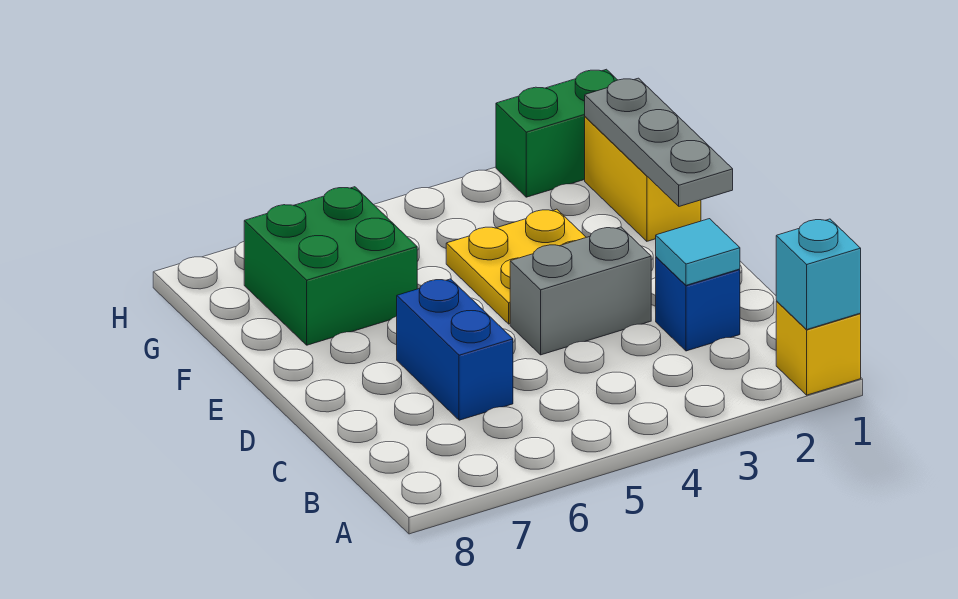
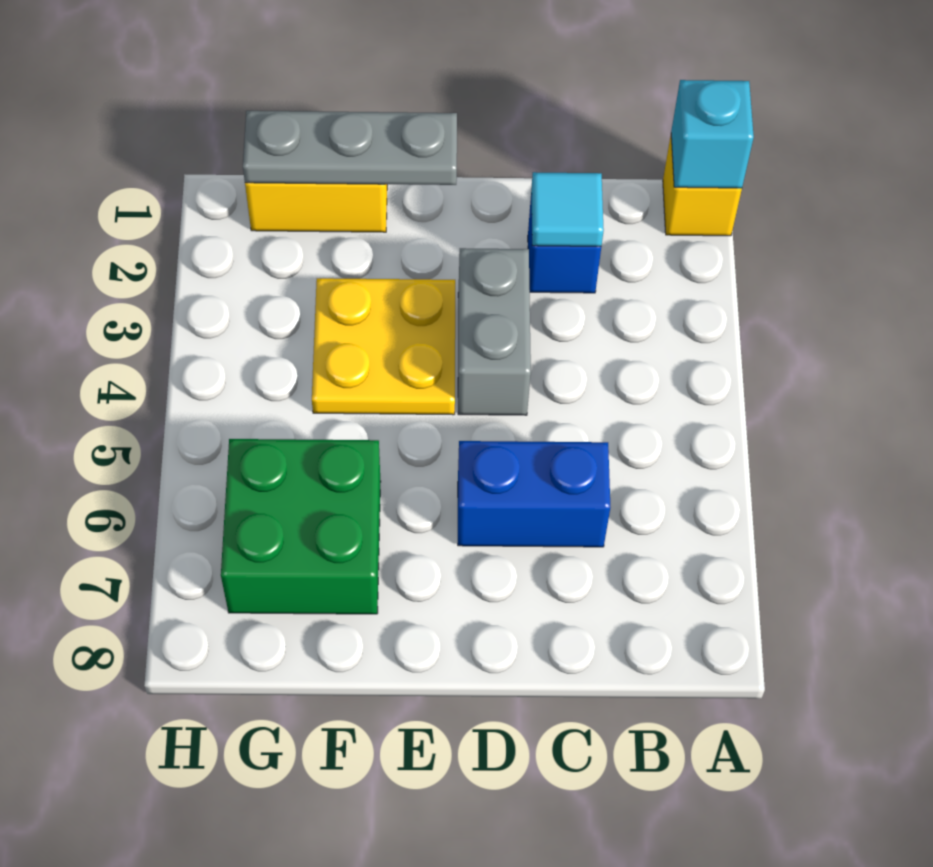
green brick H1:H2 level 1 -> none

